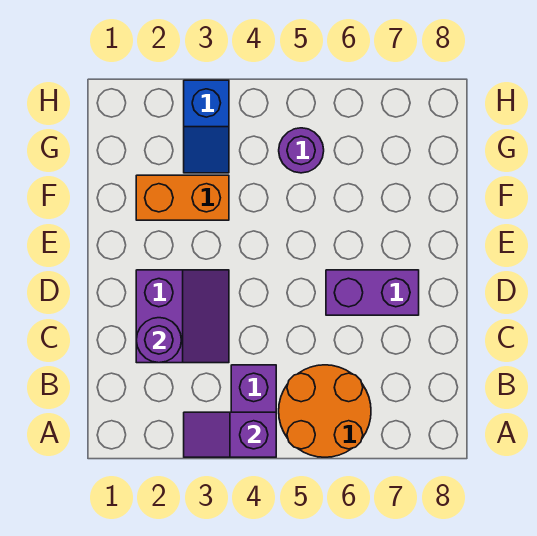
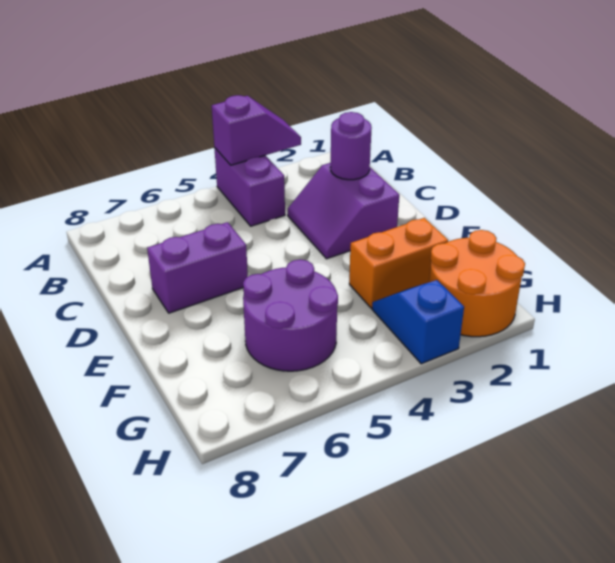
orange round brick A5:B6 level 1 -> orange round brick G1:H2 level 1
purple round brick G5 level 1 -> purple round brick F5:G6 level 1

